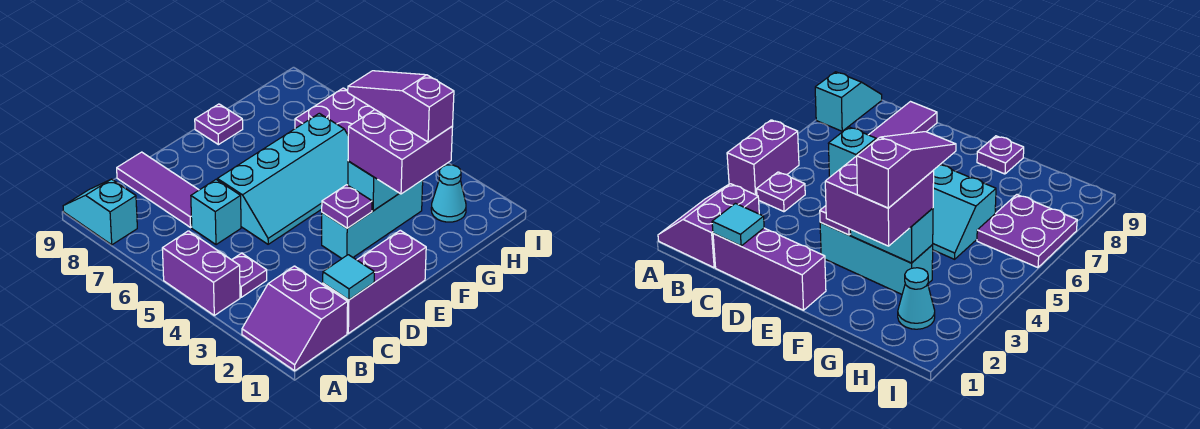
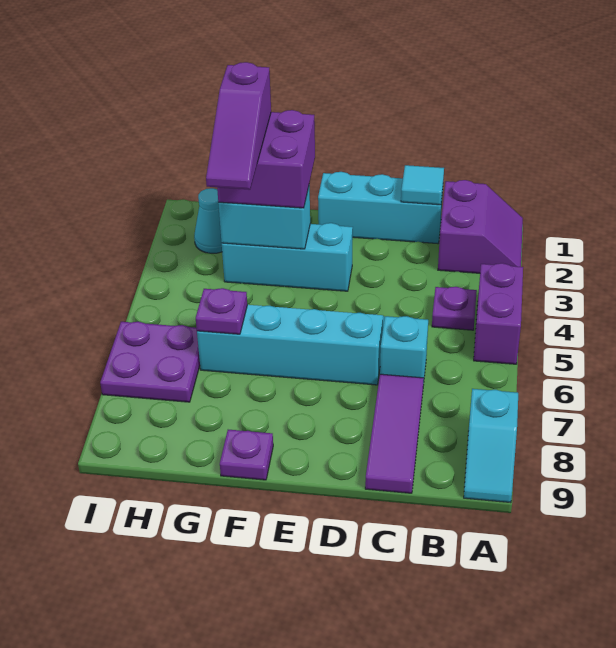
purple brick C1:E1 level 1 -> cyan brick C1:E1 level 1
purple plate E3 level 2 -> purple plate G6 level 2

